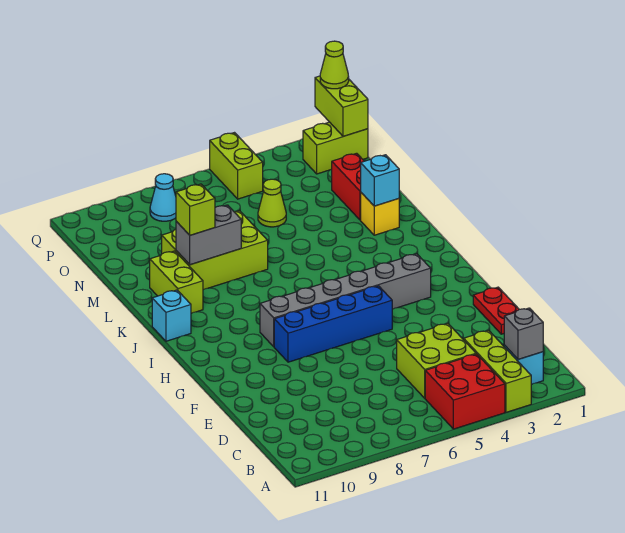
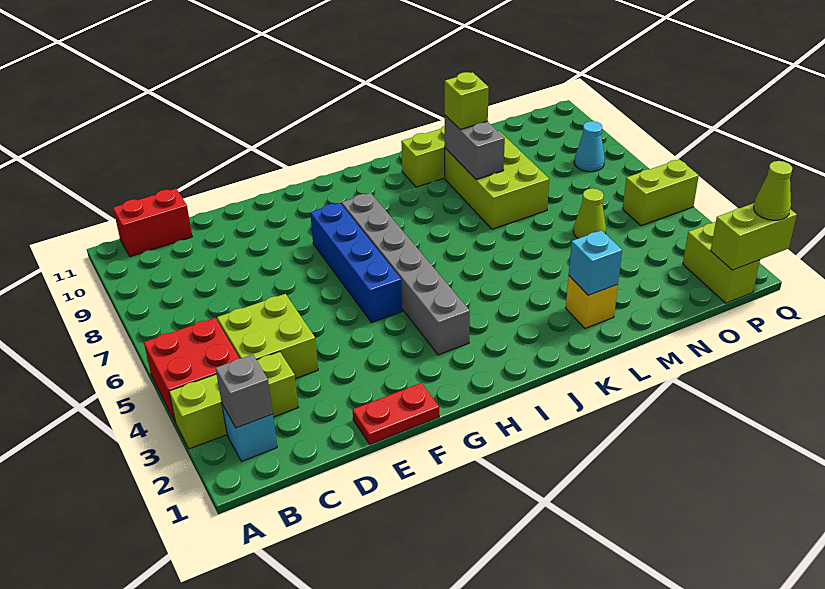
cyan brick J11 level 1 -> none
red brick M2:N2 level 1 -> red brick B11:C11 level 1

